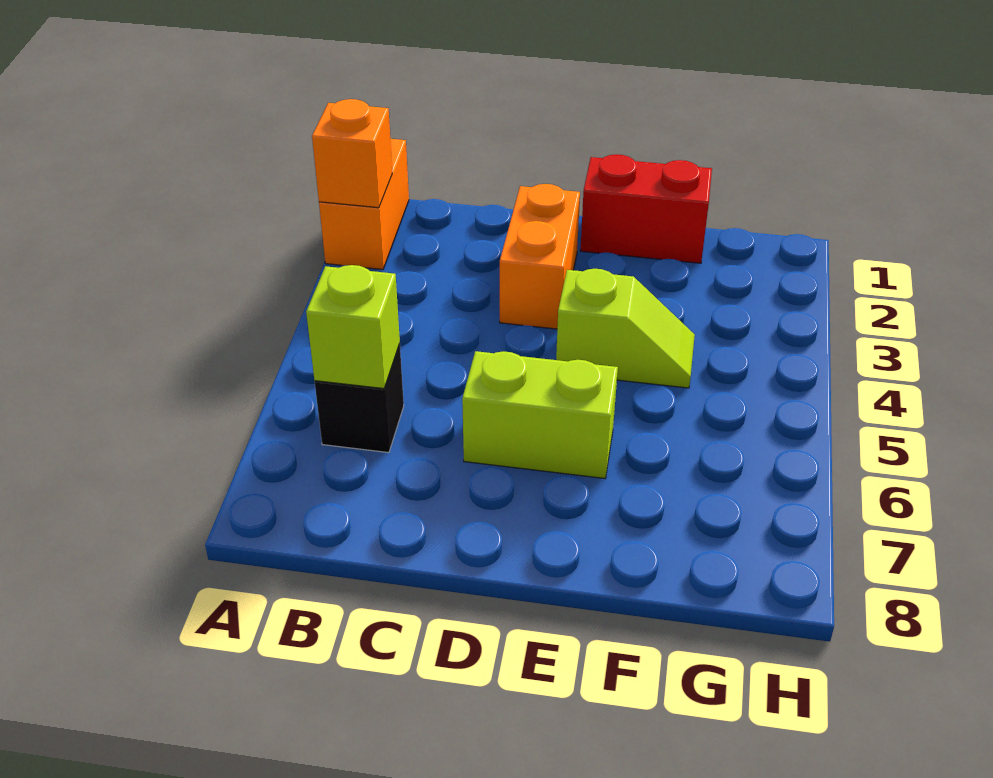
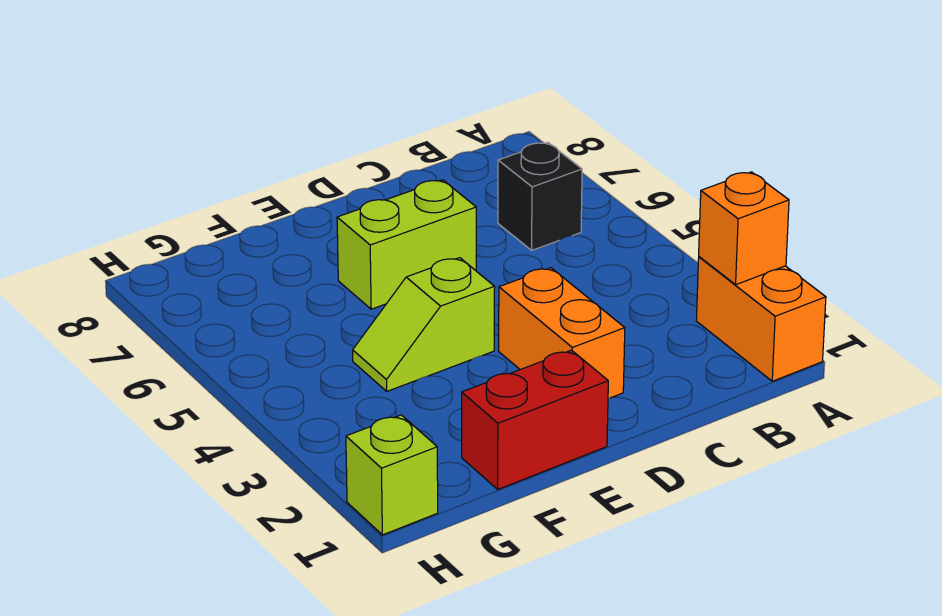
lime brick B6 level 2 -> lime brick H1 level 1

